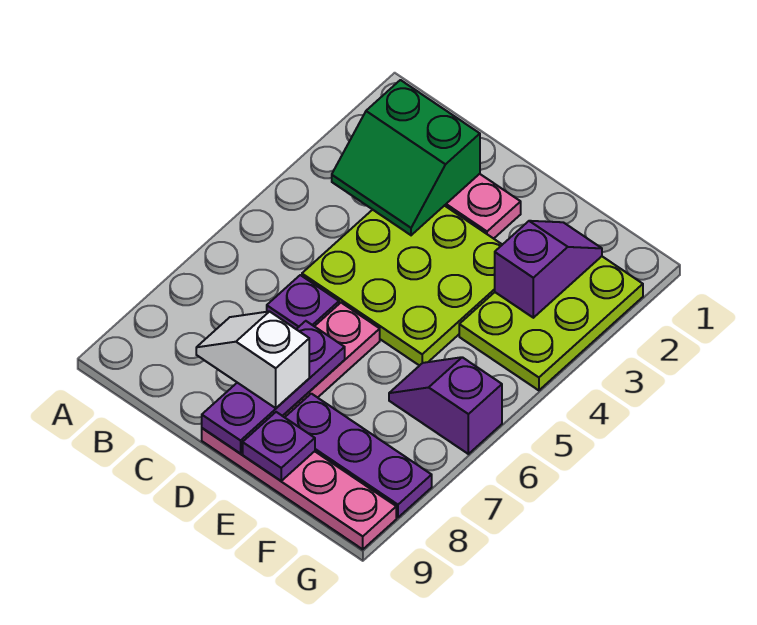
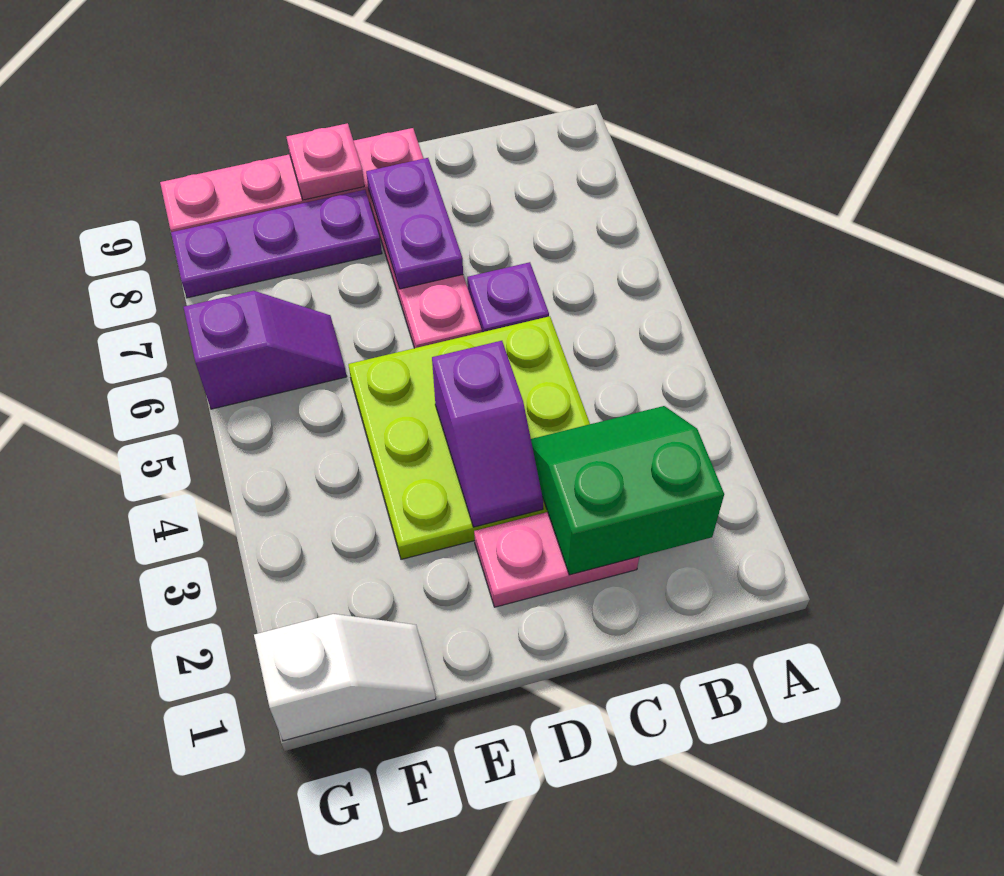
white slope C8:D8 level 3 top D -> white slope F1:G1 level 1 top G
purple plate D7:D9 level 2 -> purple plate D7:D8 level 2
purple plate E9 level 2 -> pink plate E9 level 2
lime plate F2:G4 level 1 -> none
purple slope F2:F3 level 2 top 3 -> purple slope D3:D4 level 2 top 4

